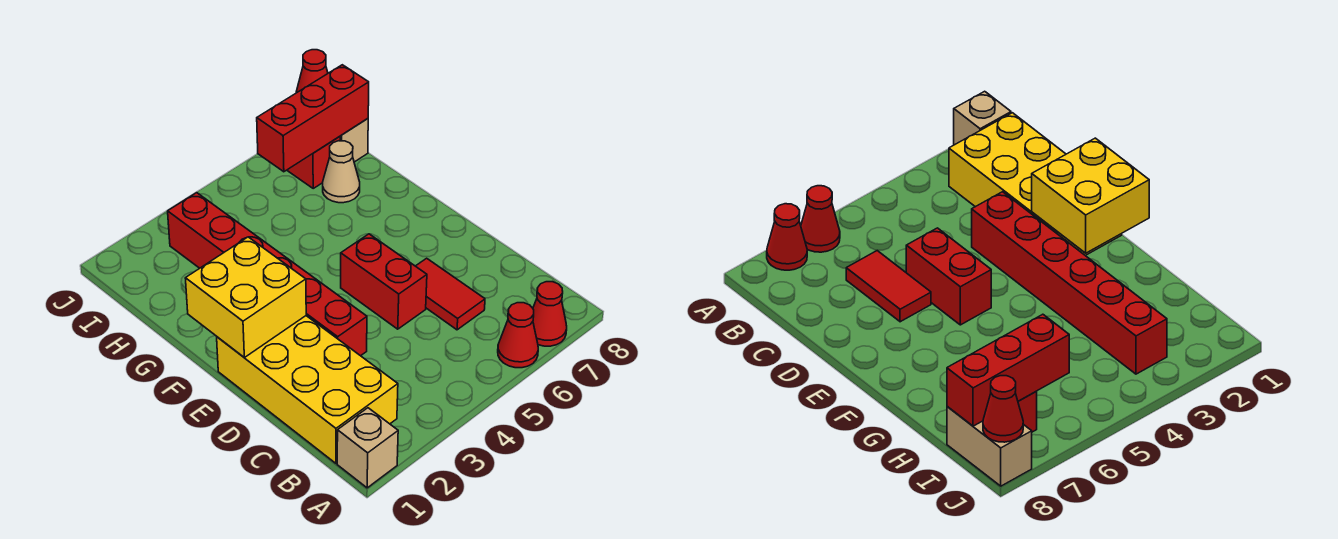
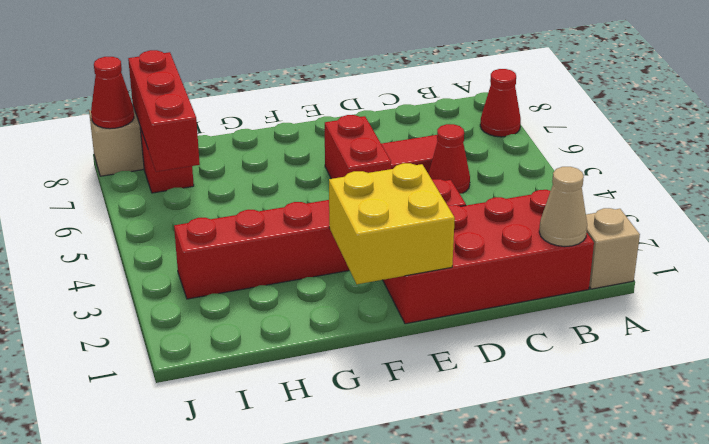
red cone A6 level 1 -> red cone C5 level 1
yellow brick B1:E2 level 1 -> red brick B1:E2 level 1
red brick D5:E5 level 1 -> red brick E5:E6 level 1
tan cone H7 level 1 -> tan cone B1 level 2

